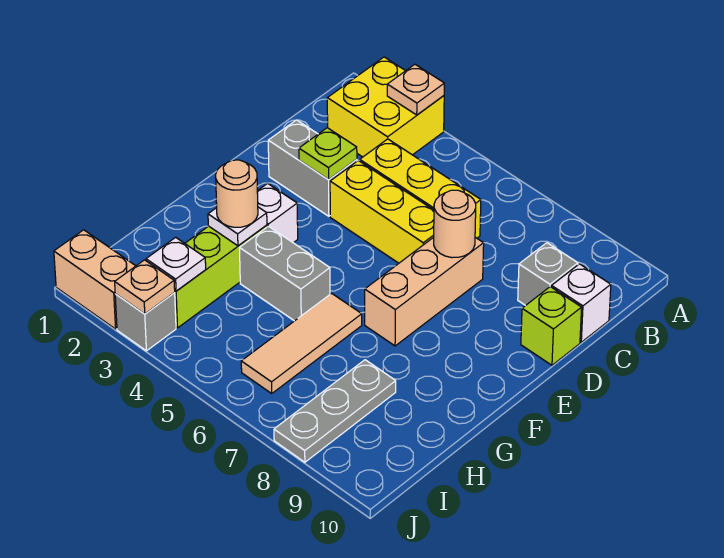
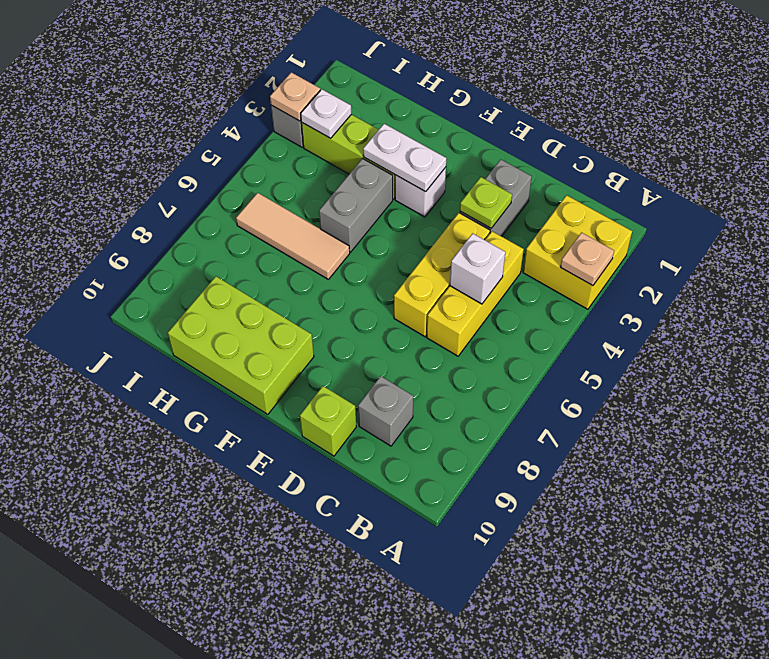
white brick C10 level 1 -> white brick C5 level 2
tan brick D7:F7 level 1 -> none
tan round brick D7 level 2 -> none
none -> lime brick F9:H10 level 1
white plate G3 level 2 -> white plate F3:G3 level 2
tan round brick G3 level 3 -> none
grey plate H8:J8 level 1 -> none
tan brick J1:J2 level 1 -> none

